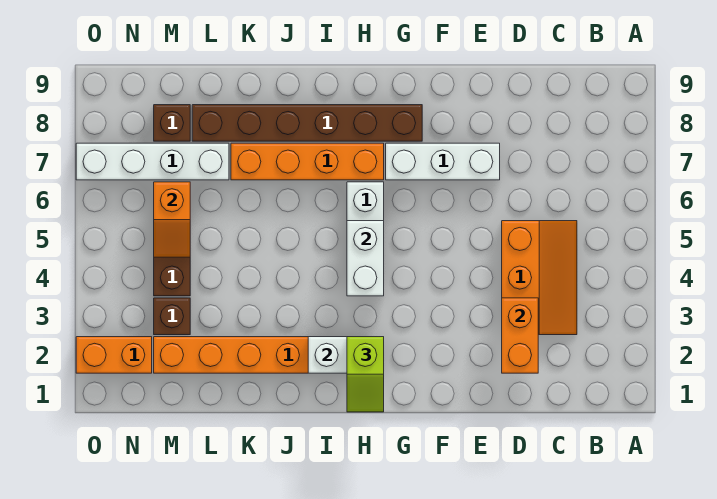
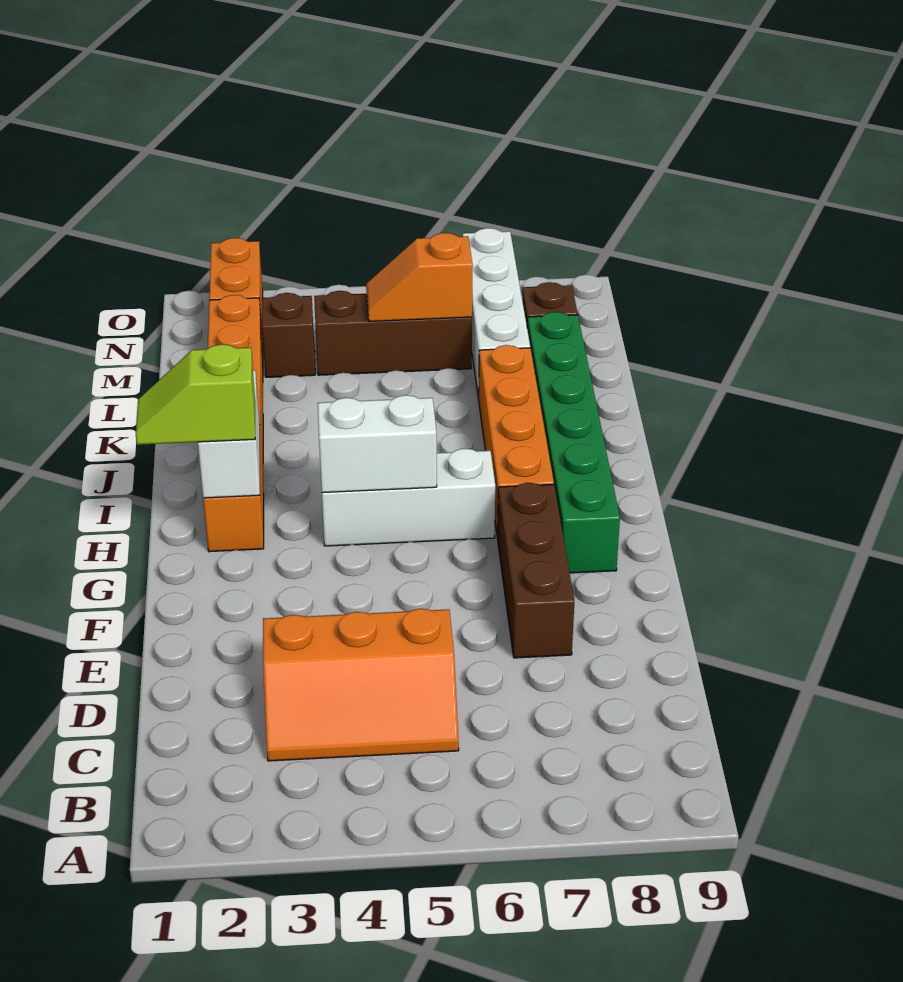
orange brick D2:D3 level 2 -> none
white brick E7:G7 level 1 -> brown brick E7:G7 level 1
brown brick G8:L8 level 1 -> green brick G8:L8 level 1

